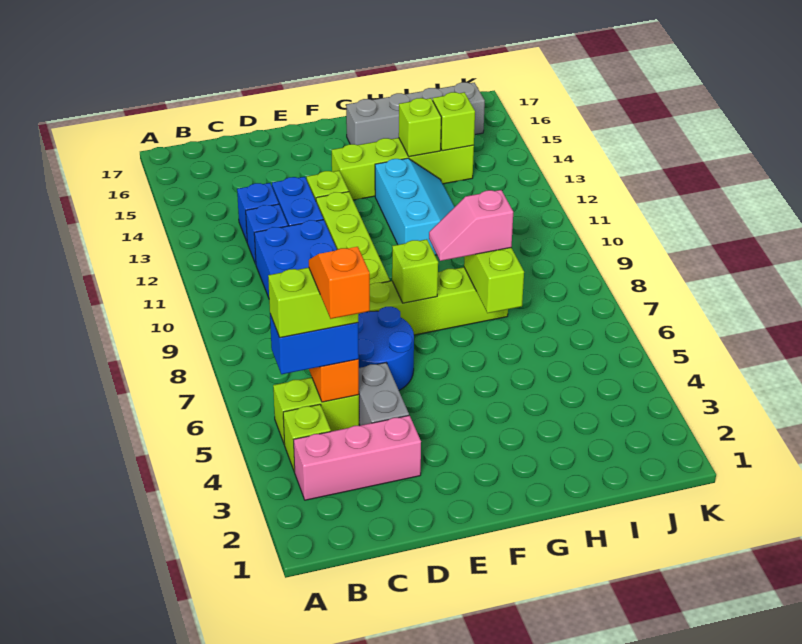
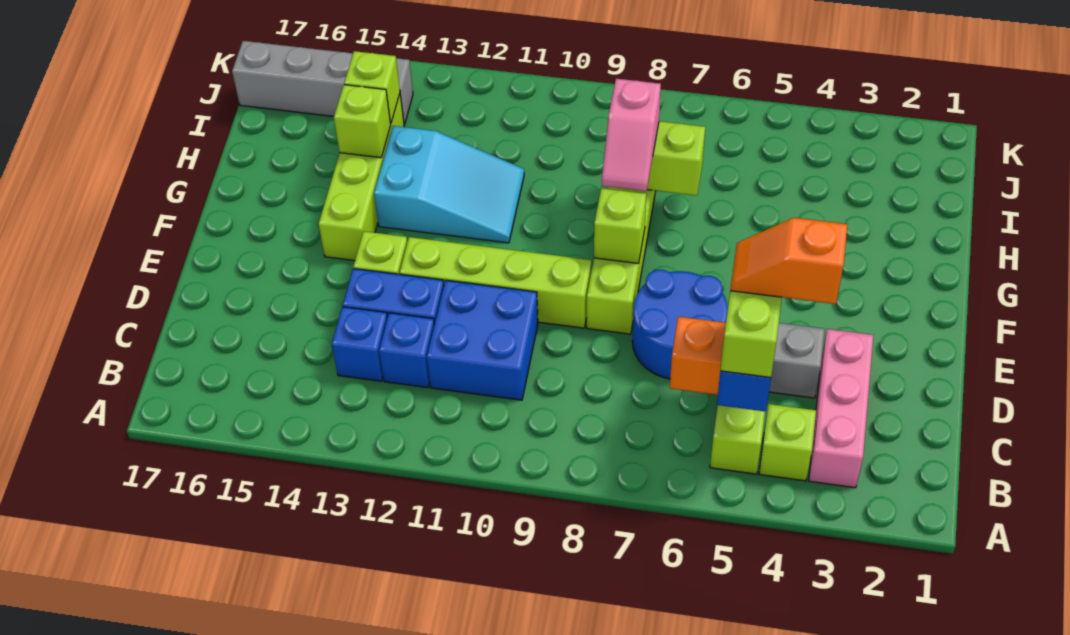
cyan slope G11:H13 level 1 top G -> cyan slope G11:H13 level 1 top 13
grey brick G16:J16 level 1 -> grey brick J14:J17 level 1

